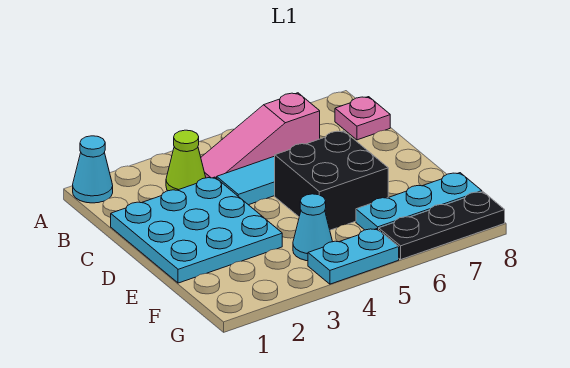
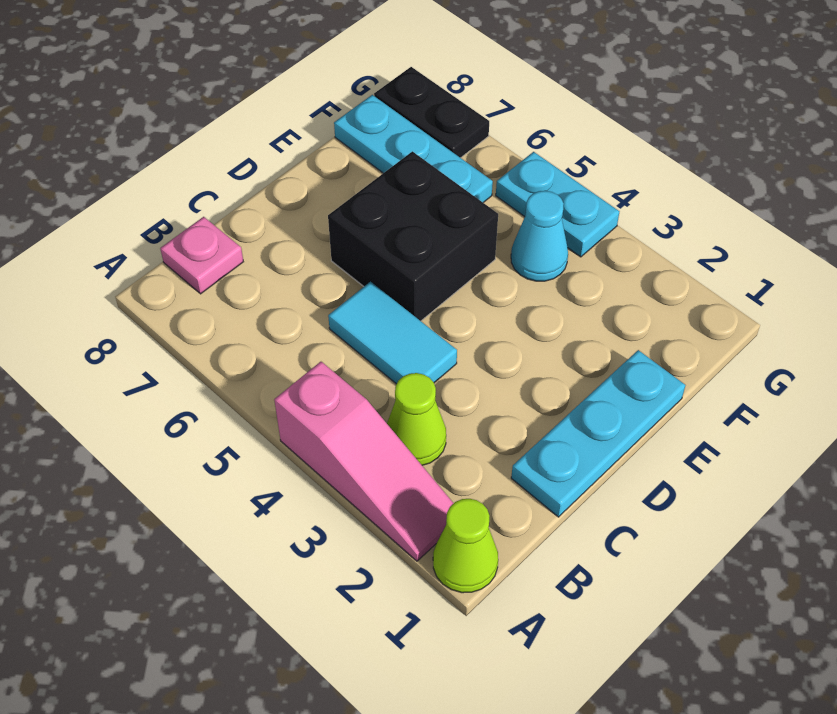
cyan cone A1 level 1 -> lime cone A1 level 1
pink slope B4:B6 level 1 top 6 -> pink slope A2:A4 level 1 top 4
cyan plate C1:E3 level 1 -> cyan plate C1:E1 level 1
black plate G6:G8 level 1 -> black plate G7:G8 level 1

